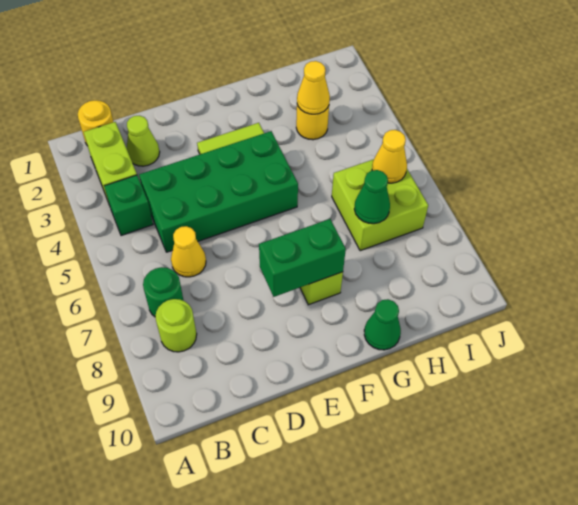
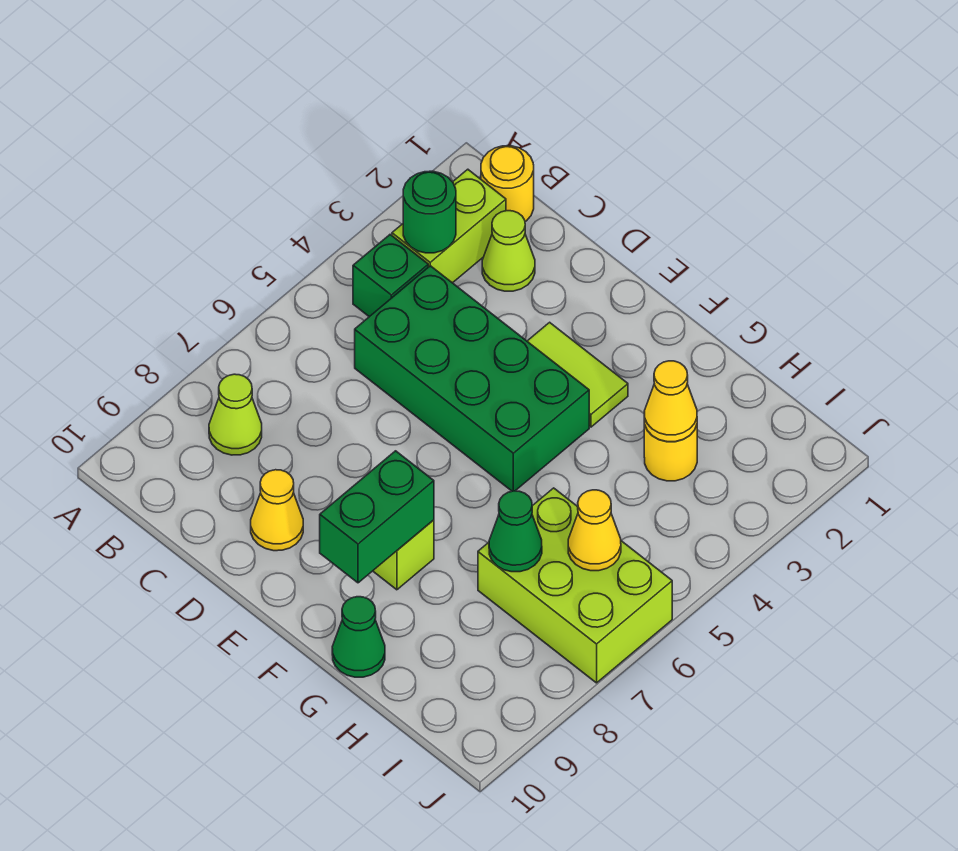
green round brick B7 level 1 -> green round brick B3 level 2
lime round brick B8 level 1 -> lime cone B8 level 1
yellow cone C6 level 1 -> yellow cone D9 level 1
green brick E8:F8 level 2 -> green brick F8:F9 level 2
lime brick H6:I7 level 1 -> lime brick H6:J7 level 1

